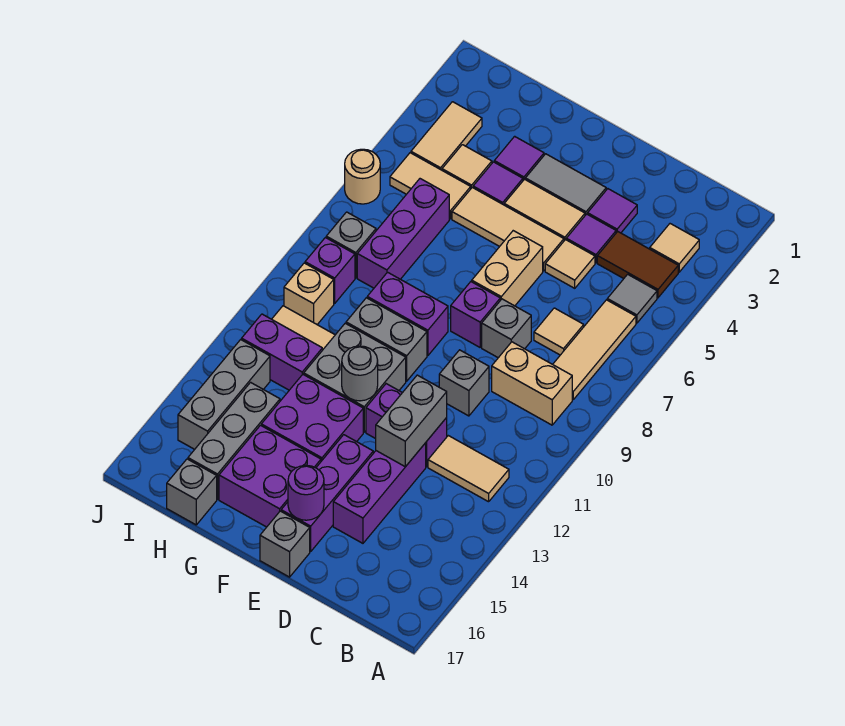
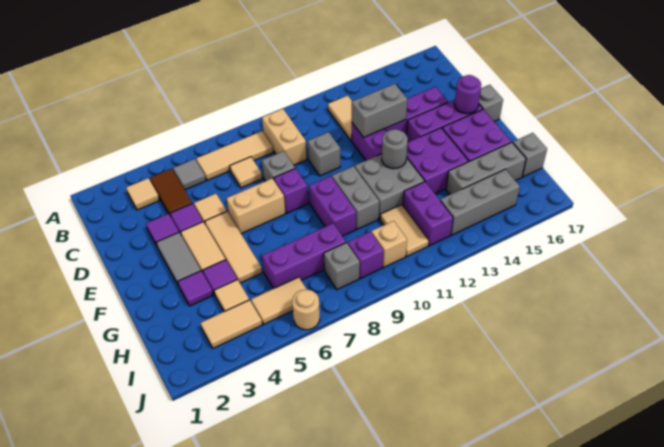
tan tile H5:I5 level 1 -> tan tile I5:I6 level 1

